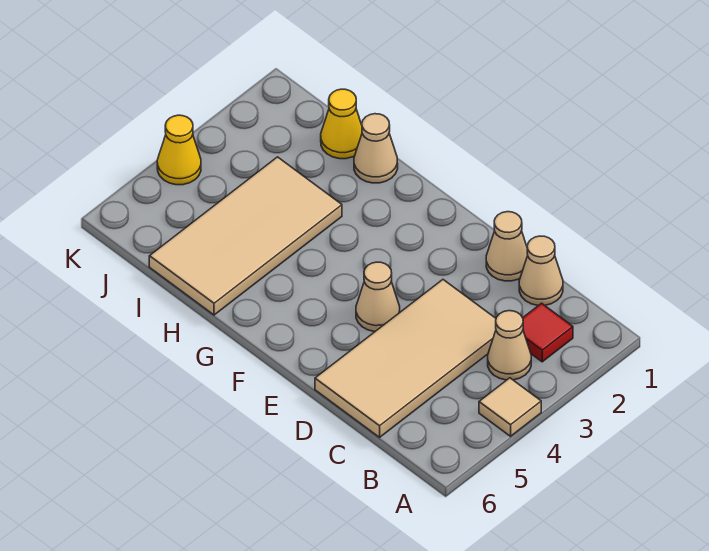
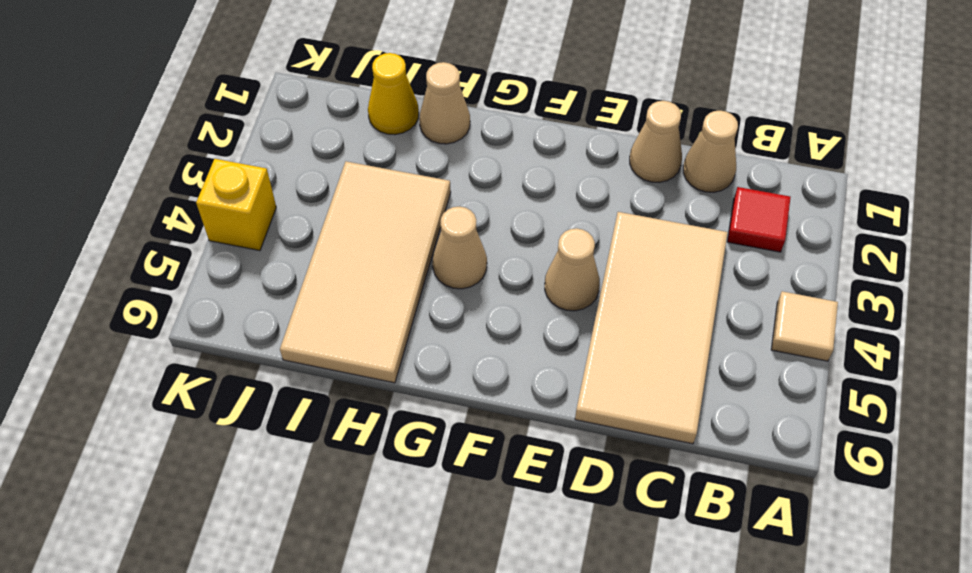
tan cone B3 level 1 -> tan cone G4 level 1
yellow cone K4 level 1 -> yellow brick K4 level 1

